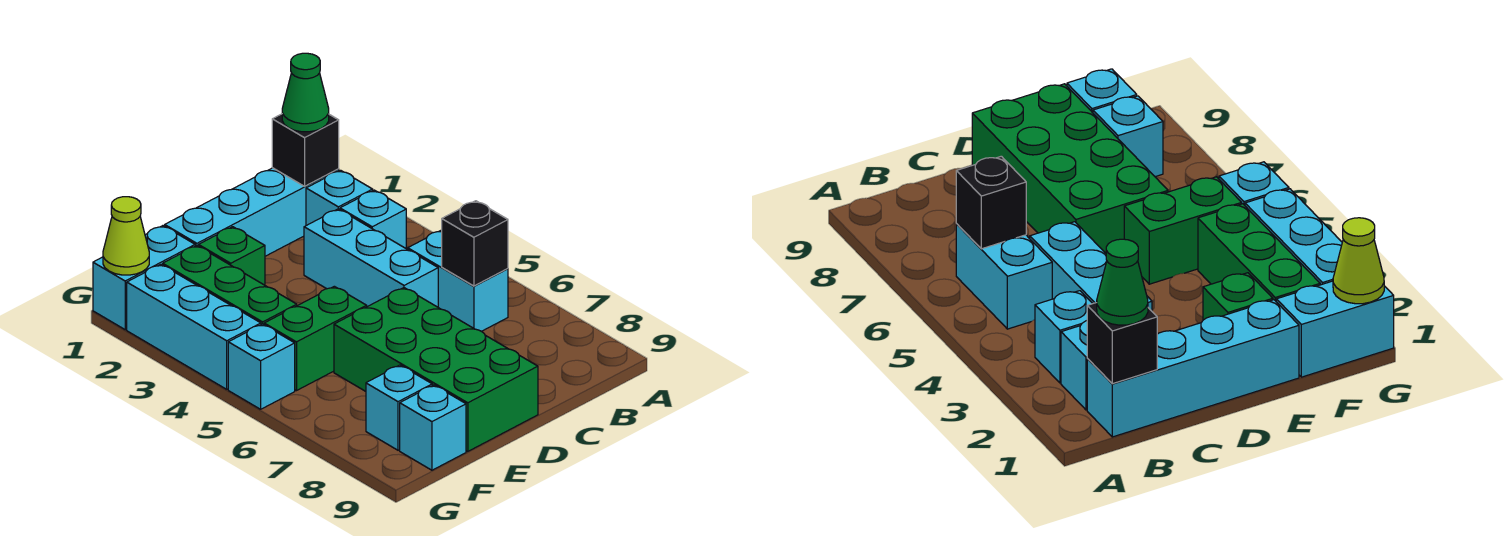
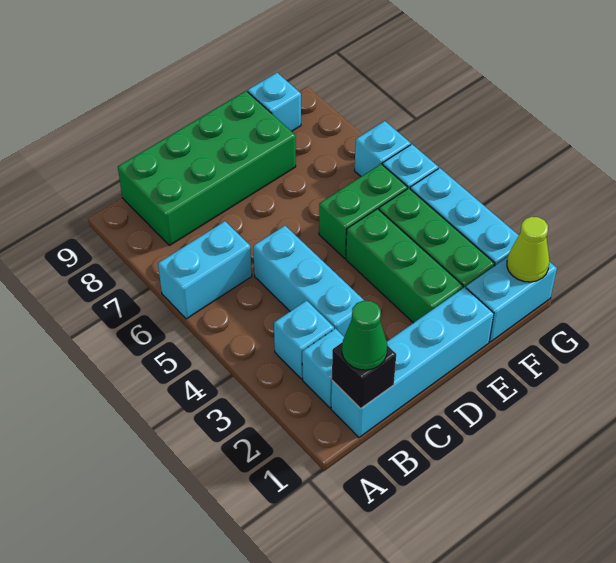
cyan brick B5:B6 level 1 -> cyan brick A6:B6 level 1
black brick B6 level 2 -> none
green brick D6:E9 level 1 -> green brick B8:E9 level 1
green brick E2 level 1 -> green brick E2:E4 level 1
cyan brick F8 level 1 -> cyan brick G6 level 1

